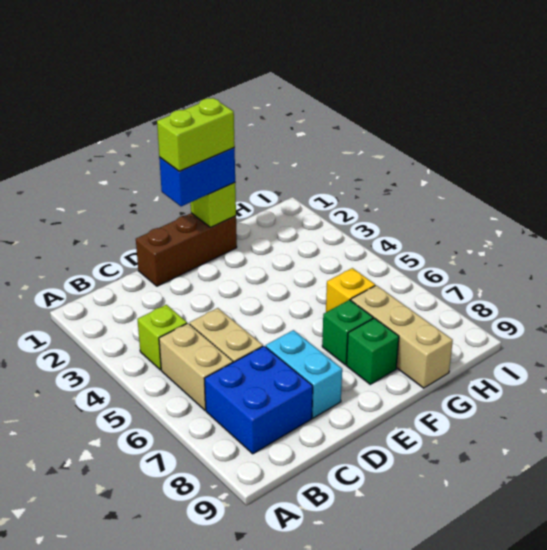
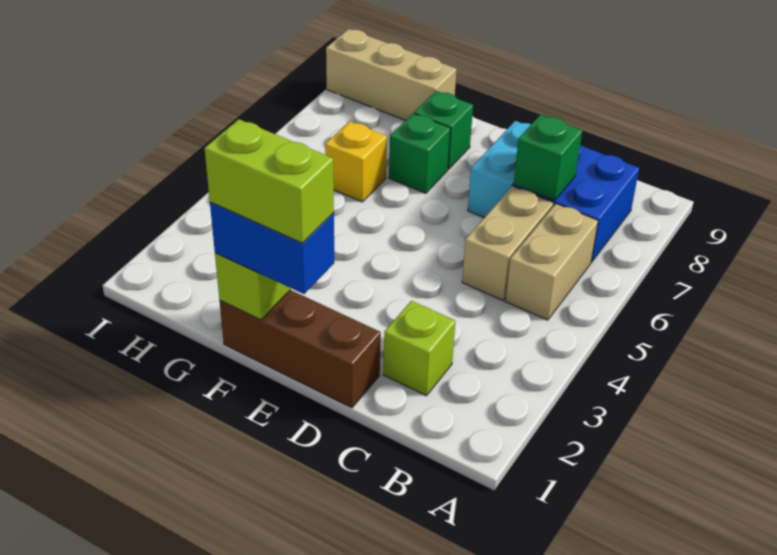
lime brick B4 level 1 -> lime brick C2 level 1
none -> green brick C7 level 2
tan brick G7:G9 level 1 -> tan brick G9:I9 level 1

